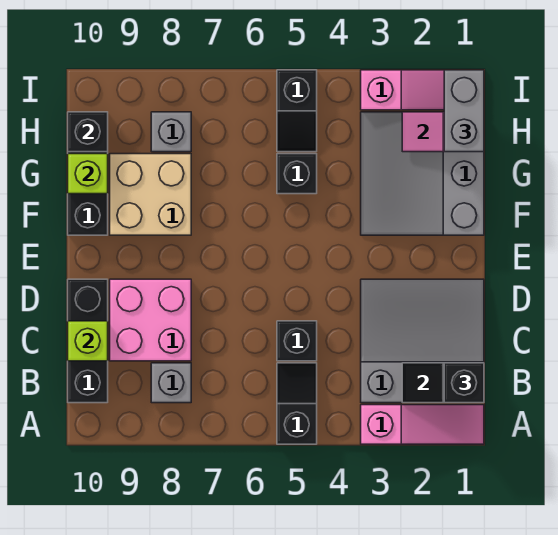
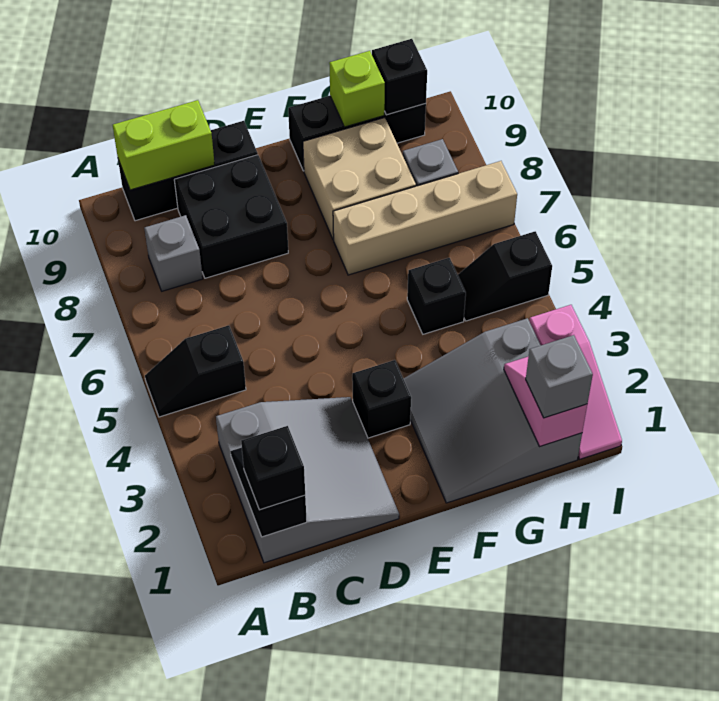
pink slope A1:A3 level 1 top 3 -> none
black slope A5:B5 level 1 top A -> black slope A5:B5 level 1 top B
black brick C5 level 1 -> black brick E3 level 1
pink brick C8:D9 level 1 -> black brick C8:D9 level 1
lime brick C10 level 2 -> lime brick B10:C10 level 2
grey slope F1:H3 level 1 top 1 -> grey slope F1:H3 level 1 top H
none -> tan brick F7:I7 level 1
grey brick H1:I1 level 3 -> grey brick H1 level 3

